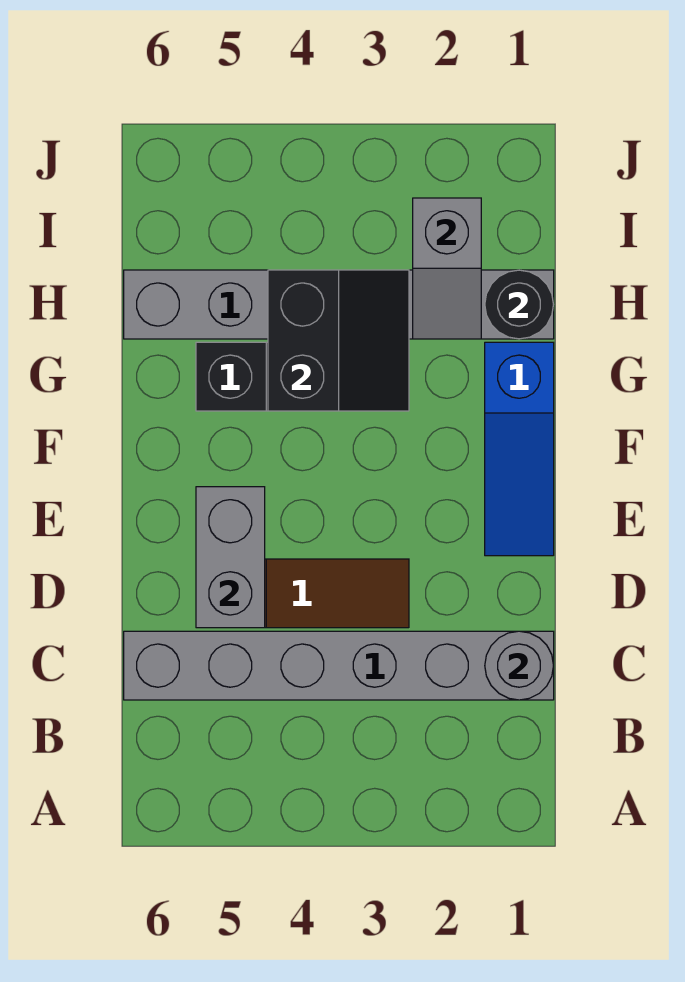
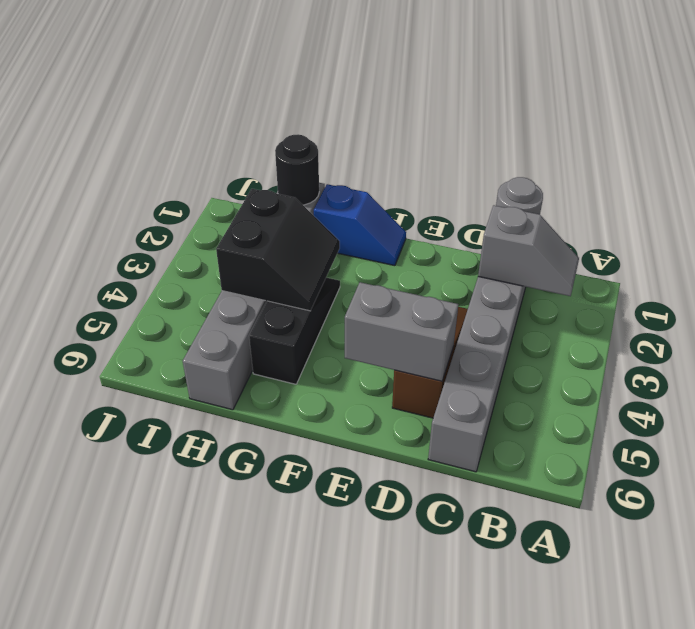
blue slope E1:G1 level 1 top G -> blue slope F1:G1 level 1 top G
black slope G3:H4 level 2 top 4 -> black slope G3:H4 level 2 top H
grey slope H2:I2 level 2 top I -> grey slope B2:C2 level 2 top C

